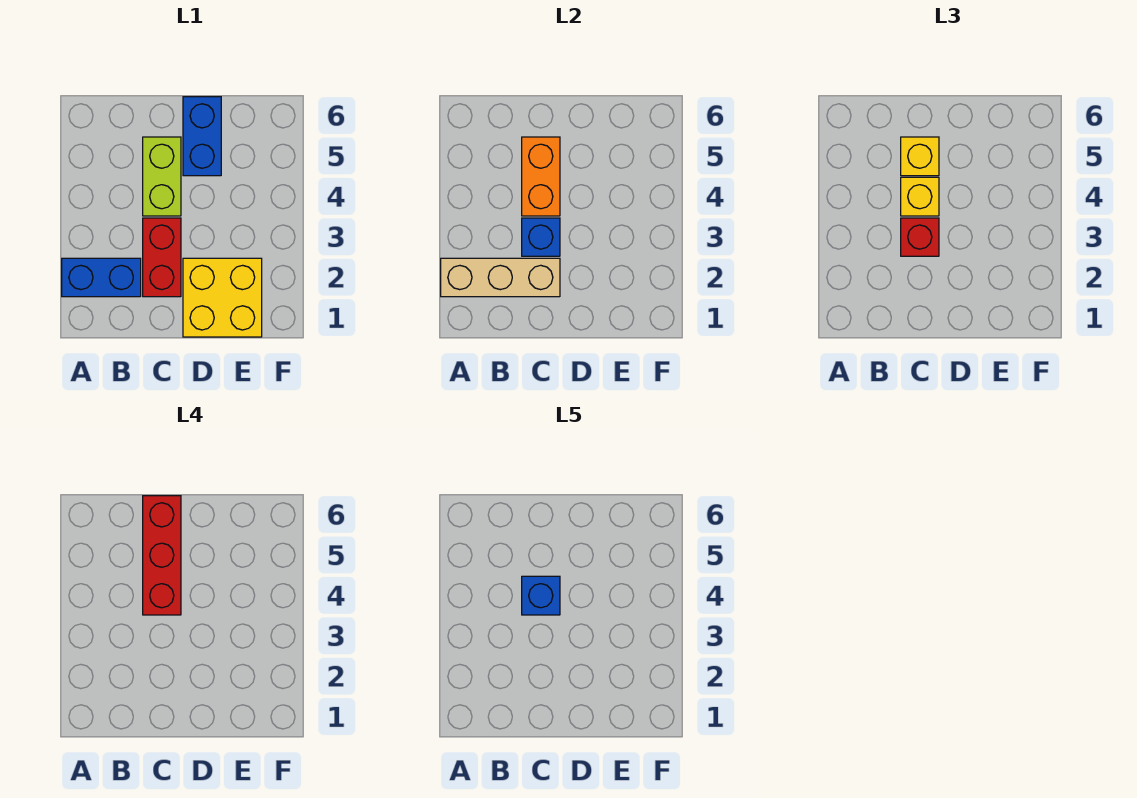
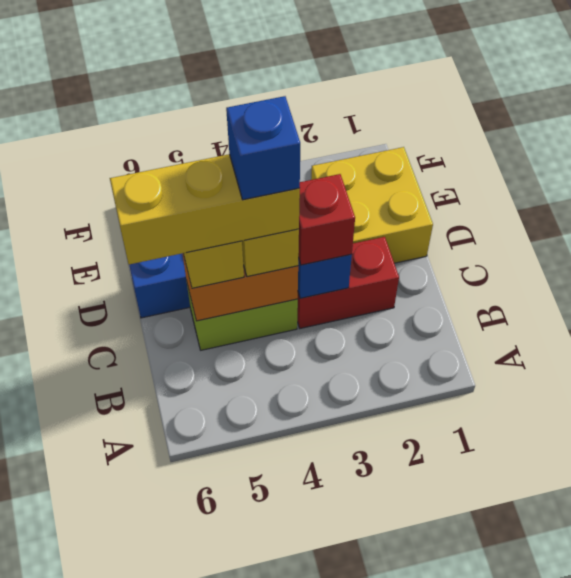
blue brick A2:B2 level 1 -> none
tan brick A2:C2 level 2 -> none
red brick C4:C6 level 4 -> yellow brick C4:C6 level 4

